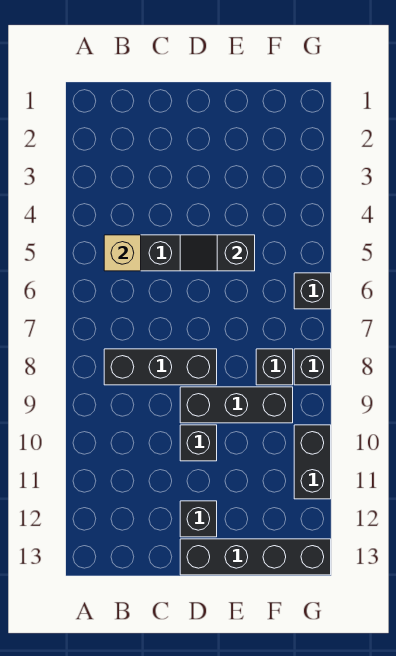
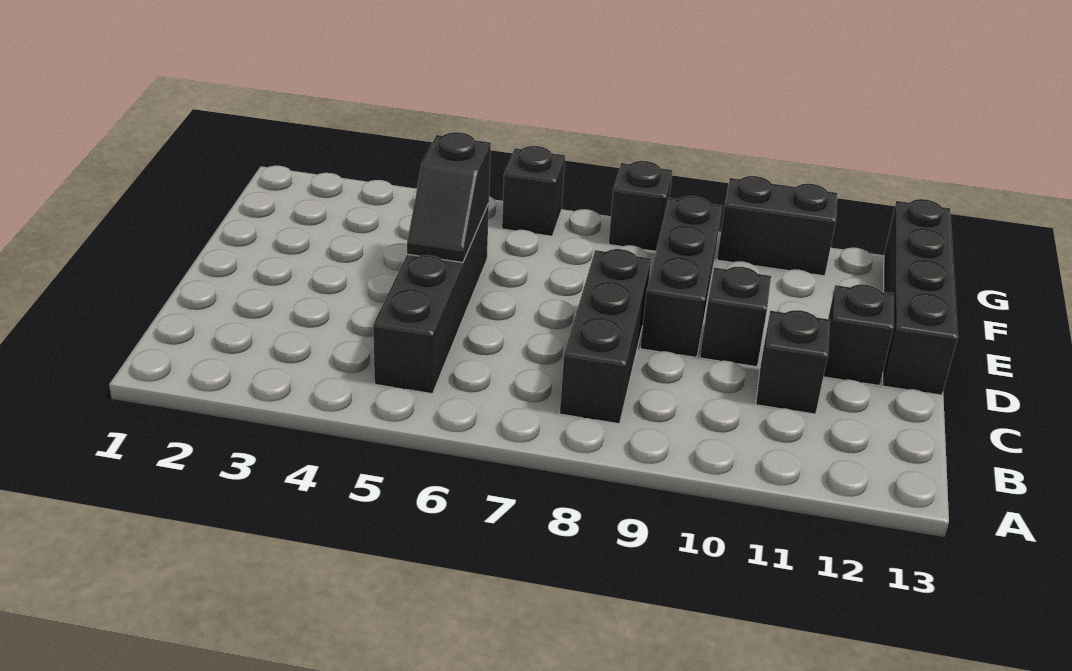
tan brick B5 level 2 -> none
black brick F8 level 1 -> black brick C11 level 1

